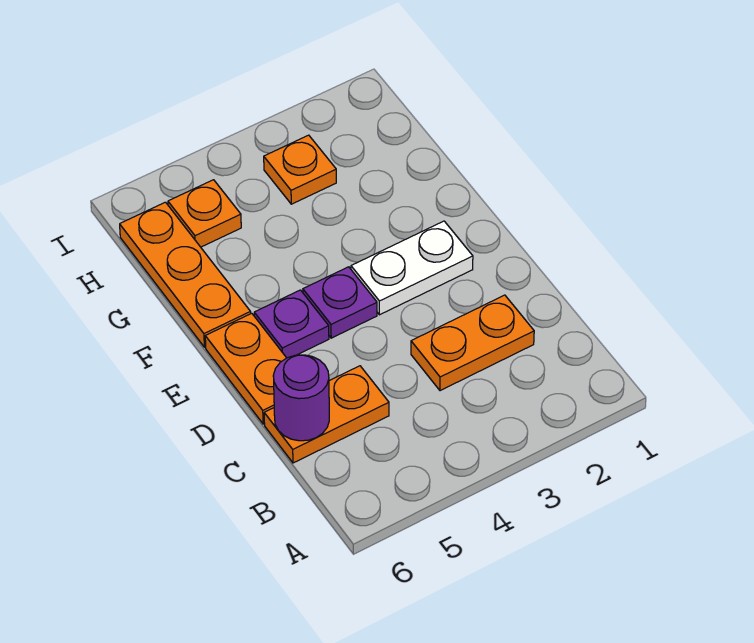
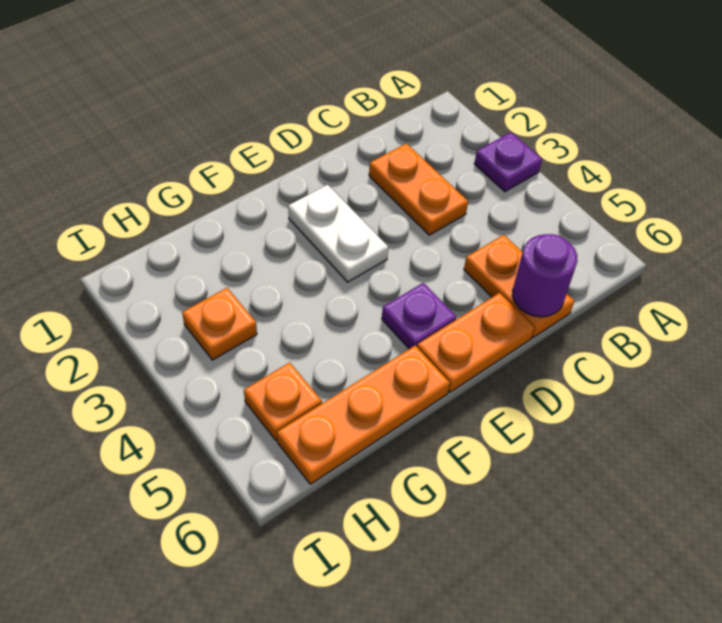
purple plate E4 level 1 -> purple plate A3 level 1

